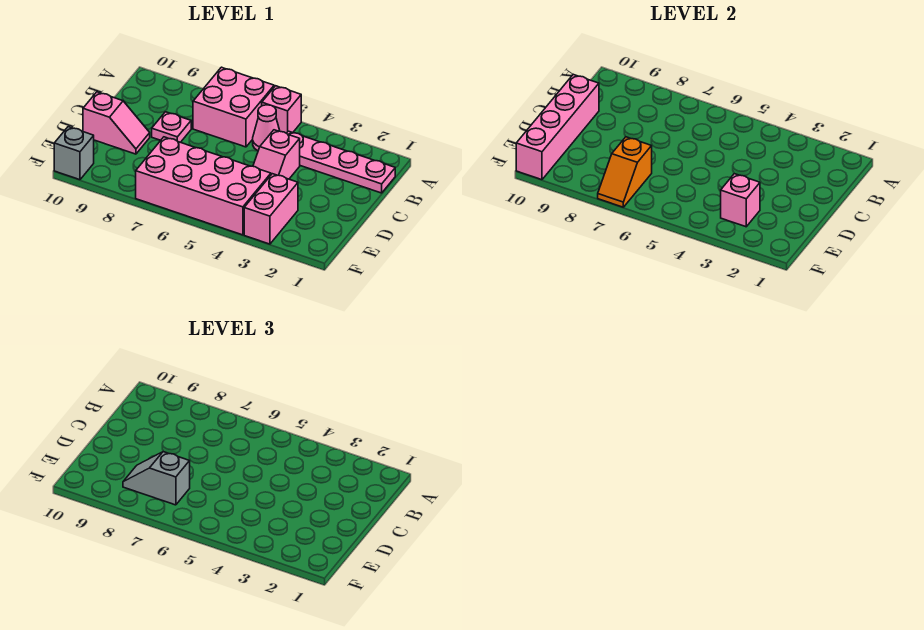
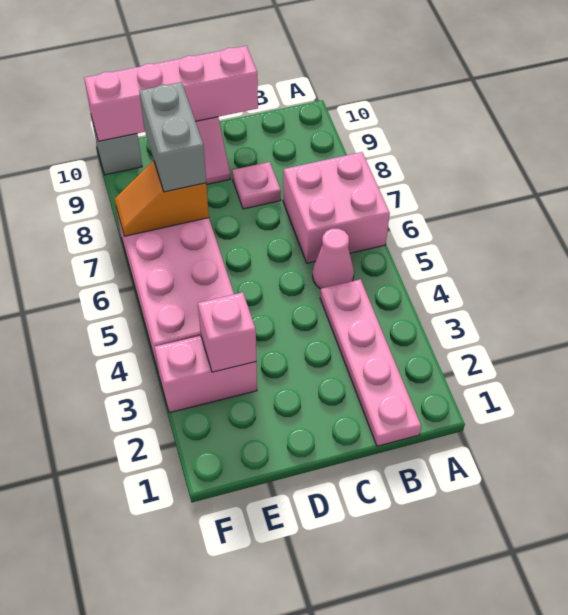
pink brick A5 level 1 -> none
pink slope C4:D4 level 1 top C -> none
grey slope E7:E8 level 3 top 7 -> grey brick E7:E8 level 3

